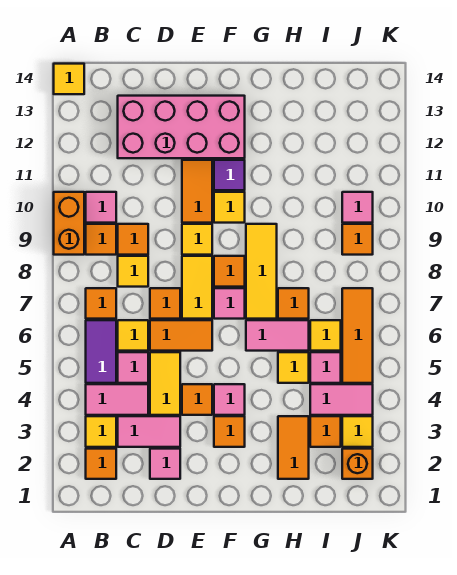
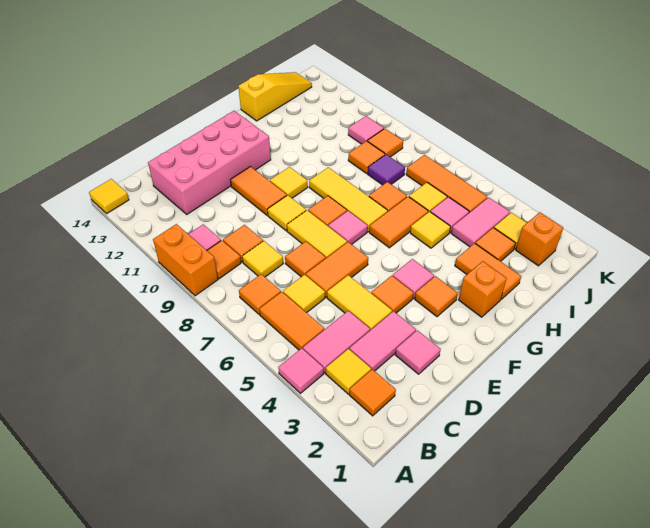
purple tile B5:B6 level 1 -> orange tile B5:B6 level 1
pink tile C5 level 1 -> pink tile A4 level 1
purple tile F11 level 1 -> purple tile I8 level 1
none -> orange brick G2 level 1
pink tile G6:H6 level 1 -> orange tile G6:H6 level 1
none -> yellow slope H14:J14 level 1 top H
none -> orange tile I9 level 1

